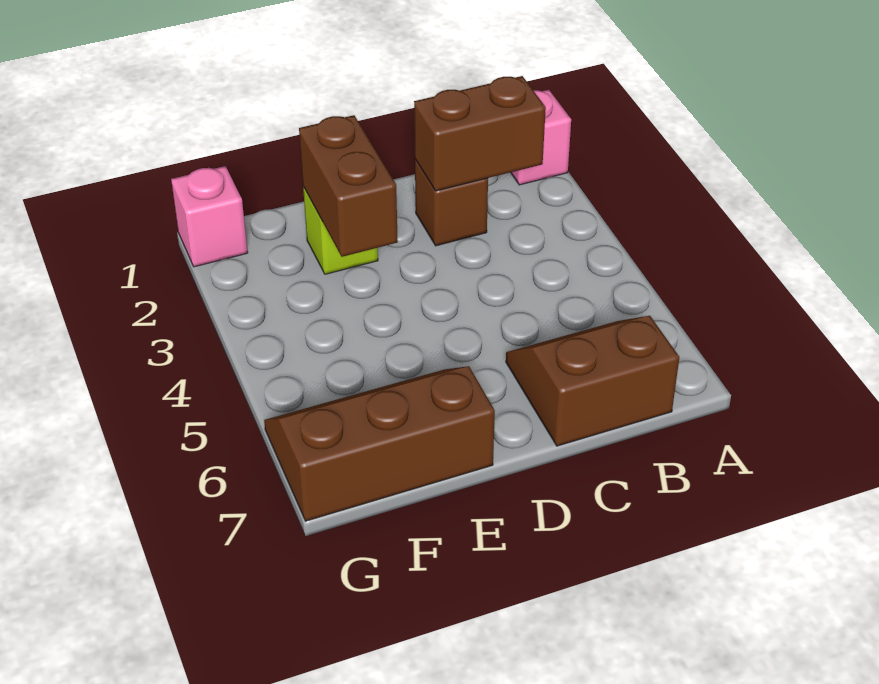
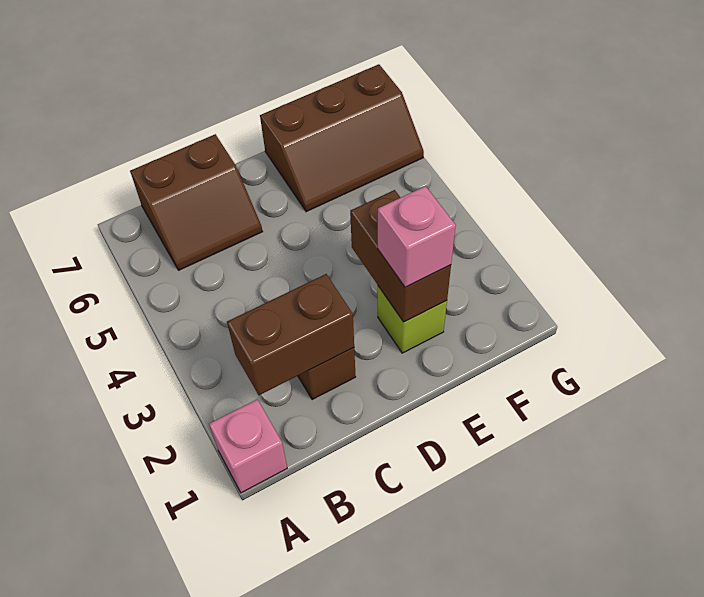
pink brick G1 level 1 -> pink brick E2 level 3

